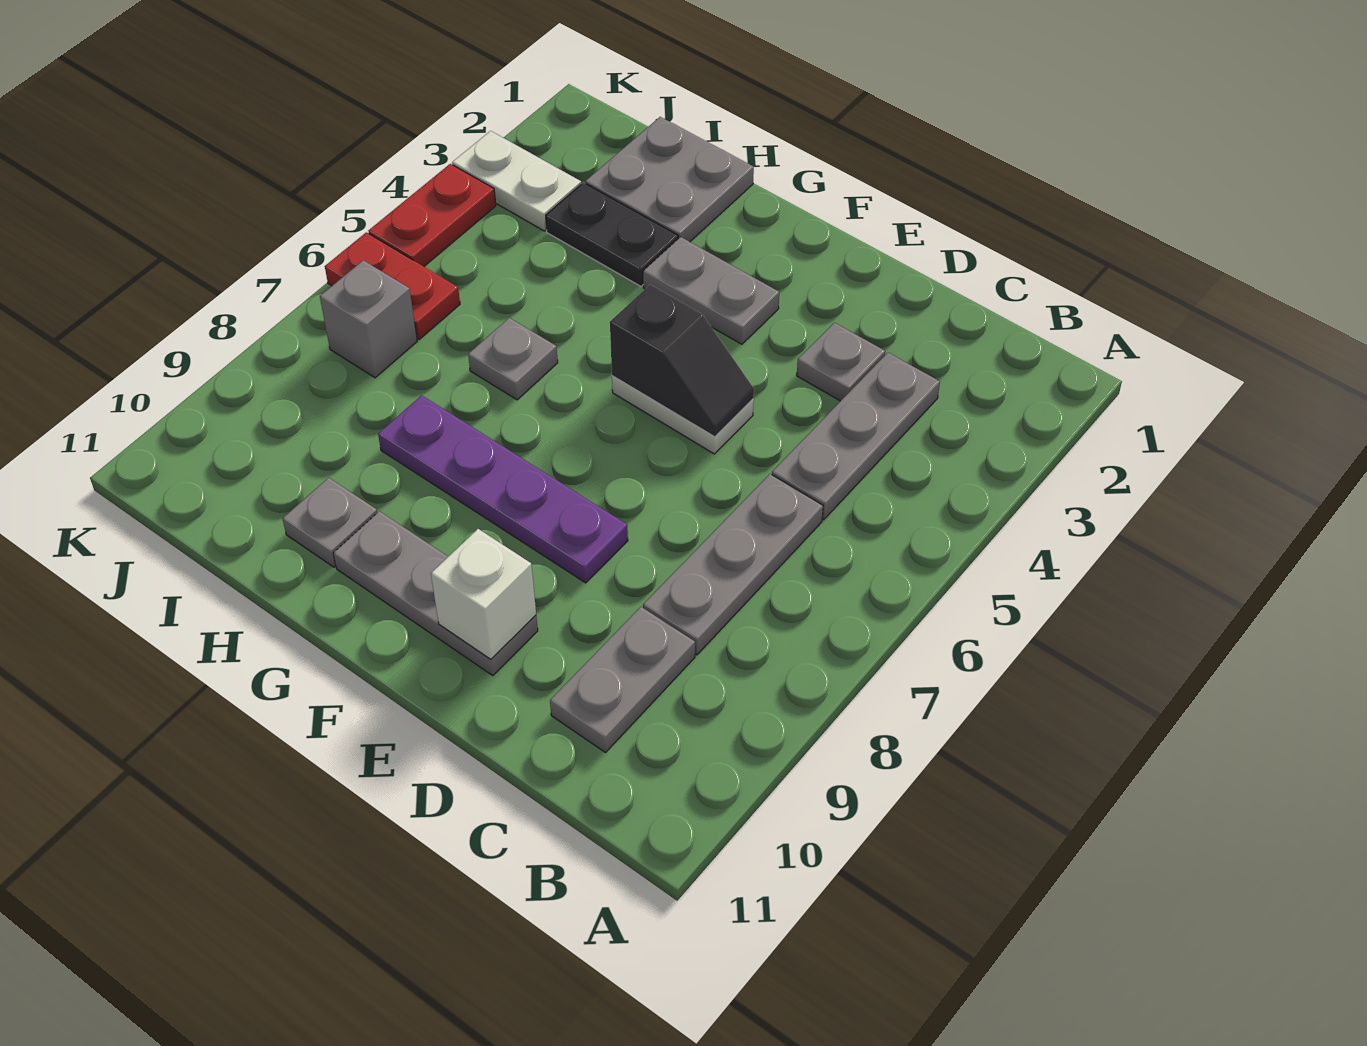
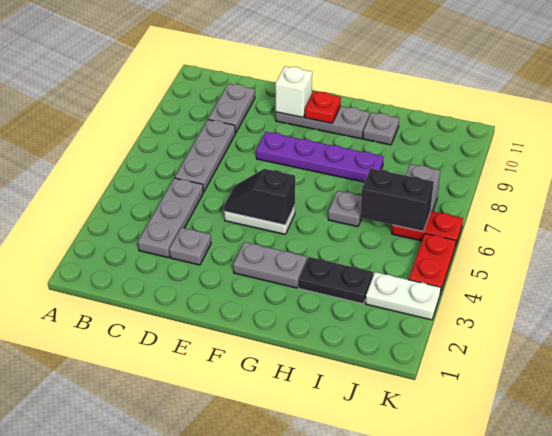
none -> red plate F10 level 2
grey plate H1:I2 level 1 -> none
none -> black brick I6:J6 level 2

